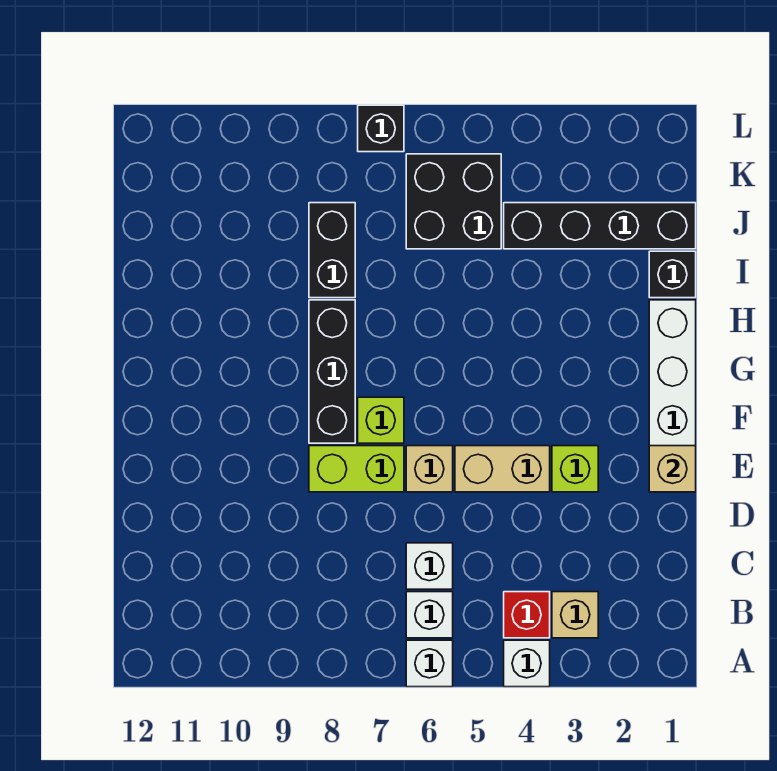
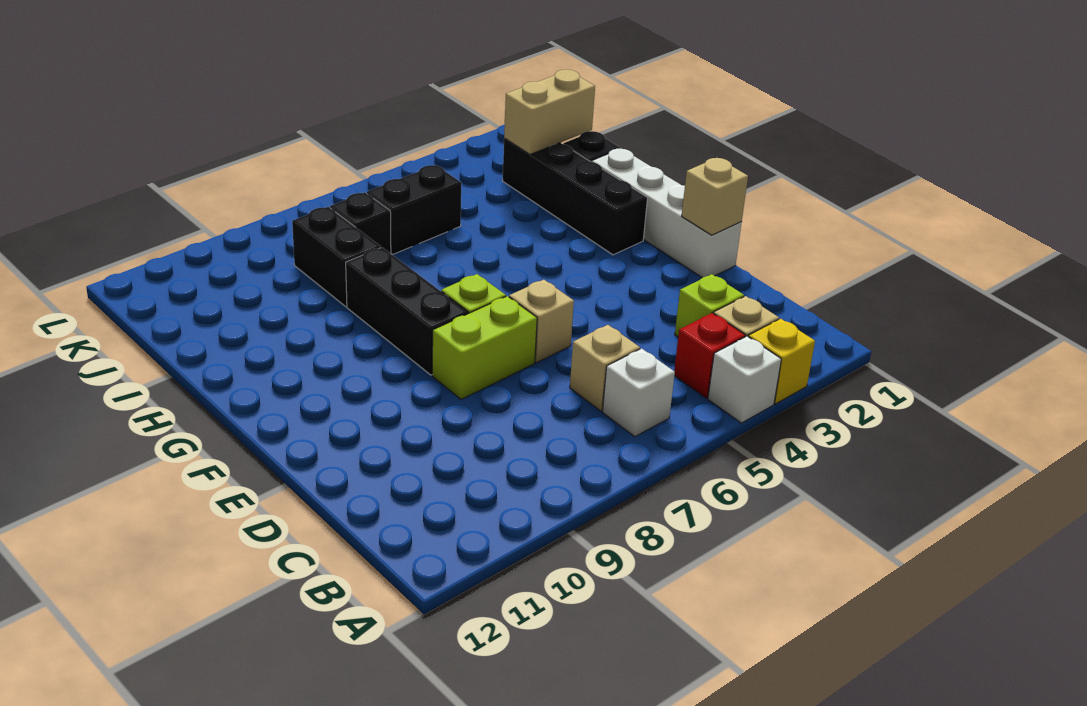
none -> yellow brick A3 level 1
white brick A6 level 1 -> none
white brick C6 level 1 -> tan brick C6 level 1
lime brick E3 level 1 -> lime brick C3 level 1
tan brick E4:E5 level 1 -> tan brick J1:J2 level 2
black brick J1:J4 level 1 -> black brick G2:J2 level 1
black brick J5:K6 level 1 -> black brick J5:J6 level 1
black brick L7 level 1 -> black brick J7 level 1

